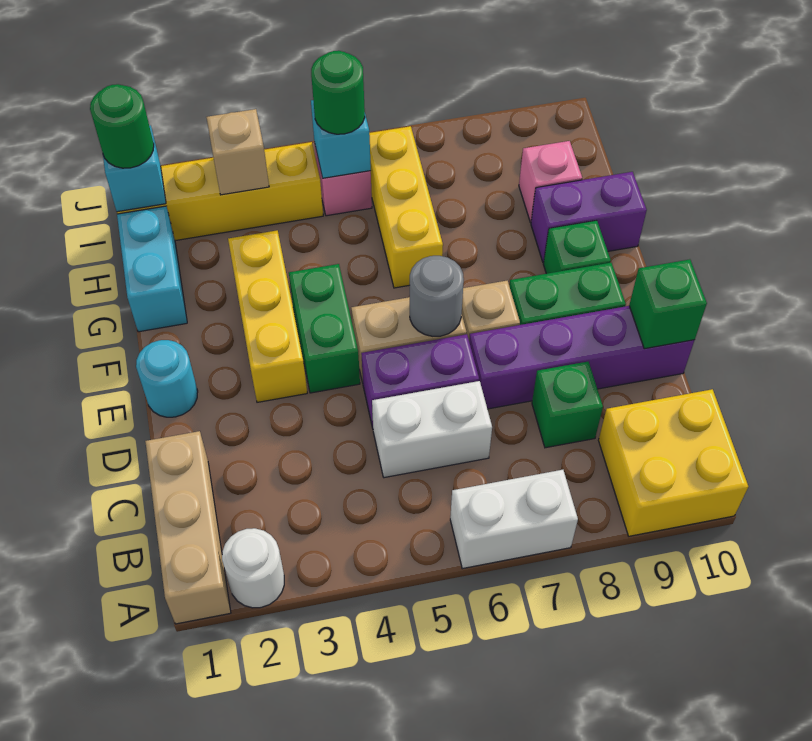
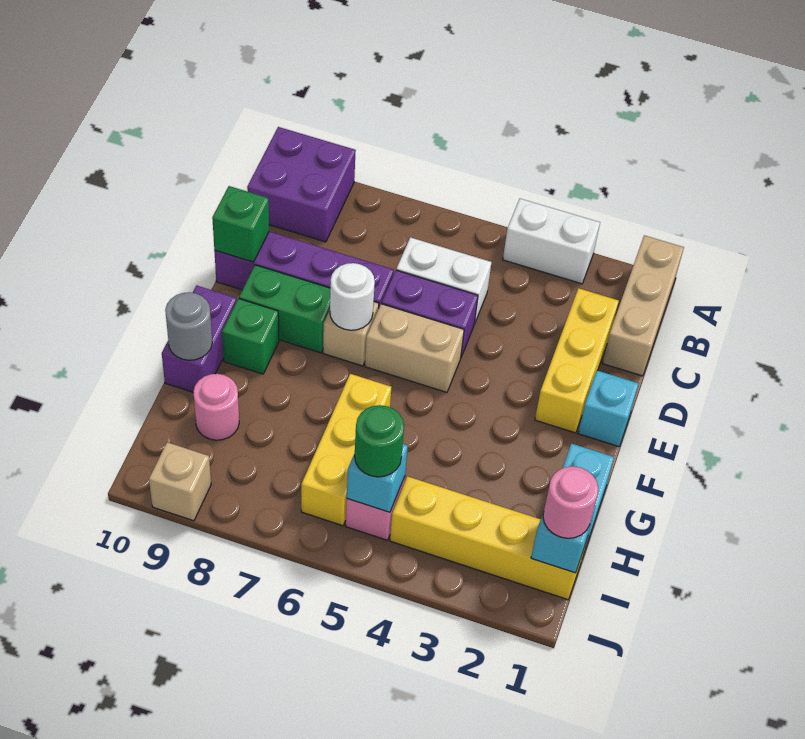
white round brick A2 level 1 -> white round brick E7 level 2
white brick A6:A7 level 1 -> white brick A3:A4 level 1
yellow brick A9:B10 level 1 -> purple brick A9:B10 level 1
green brick C8 level 1 -> none
cyan round brick E1 level 1 -> cyan brick E1 level 1
yellow brick E3:G3 level 1 -> yellow brick C2:E2 level 1
green brick E4:F4 level 1 -> none
grey round brick E6 level 2 -> grey round brick G10 level 2
purple brick G9:G10 level 1 -> purple brick F10:G10 level 1
pink brick H9 level 1 -> pink round brick H9 level 1
green round brick I1 level 3 -> pink round brick I1 level 3
tan brick I3 level 2 -> tan brick J9 level 1

